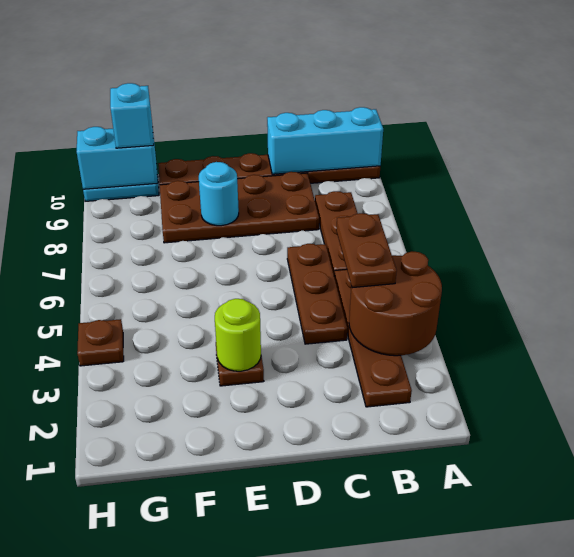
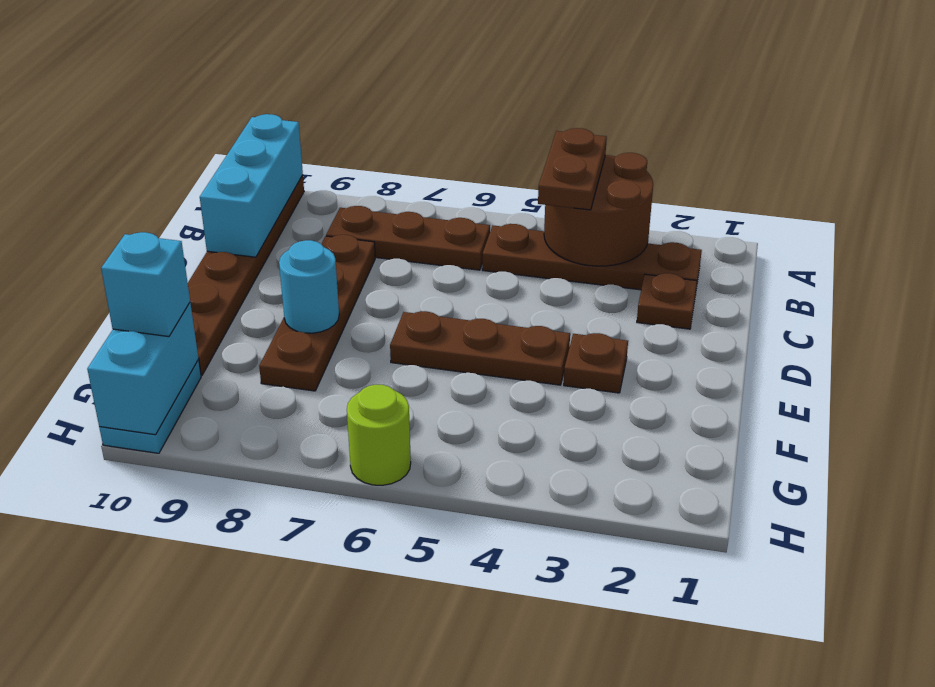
brown plate B4:B5 level 3 -> brown plate A4:B4 level 3
brown plate C4:C6 level 1 -> brown plate E4:E6 level 1
brown plate C8:F9 level 1 -> brown plate C8:F8 level 1
lime round brick E3 level 2 -> lime round brick H6 level 1
brown plate H4 level 1 -> brown plate C2 level 1

